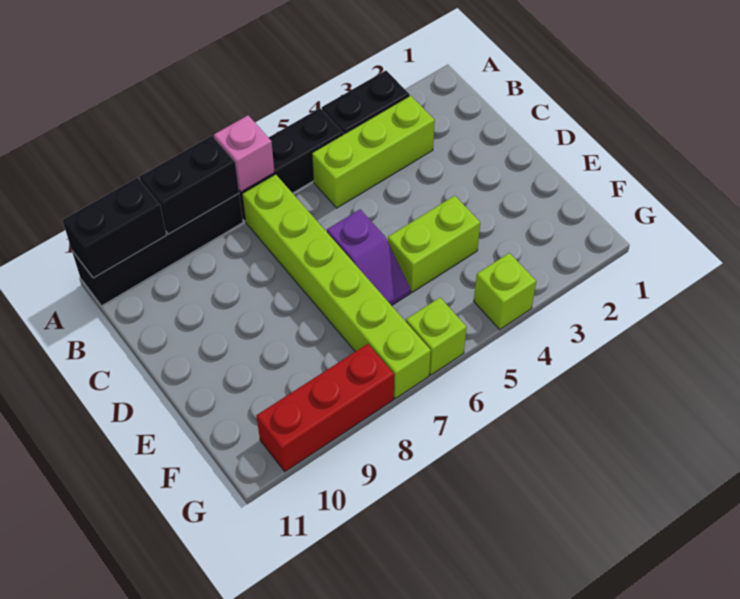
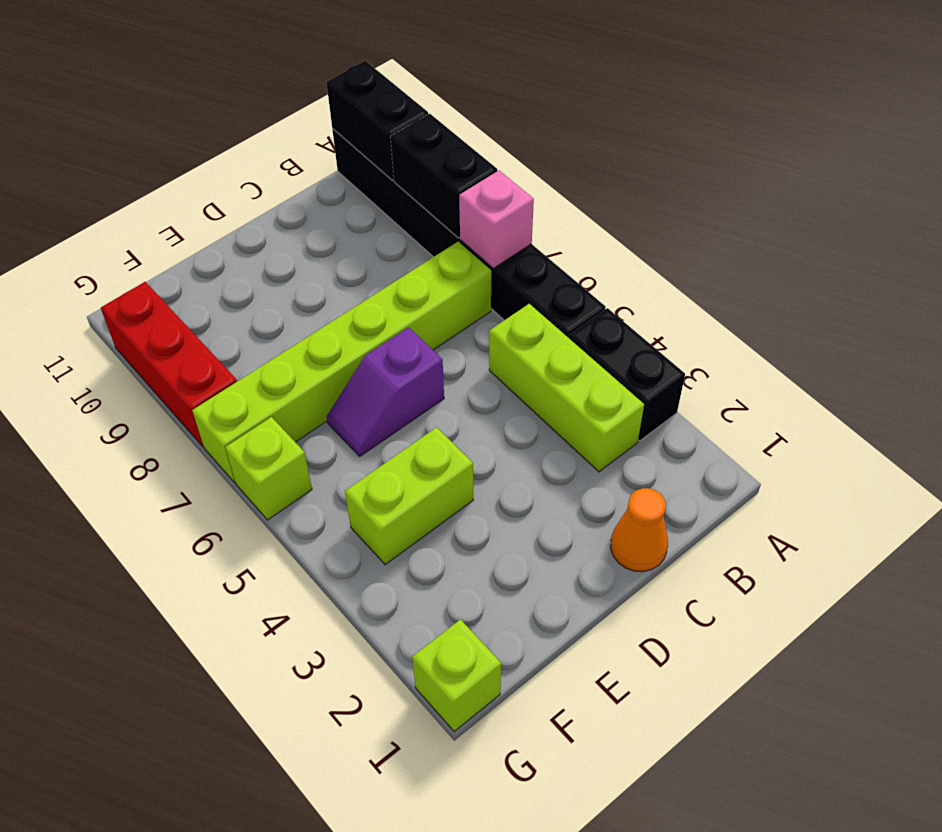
none -> orange cone C1 level 1
lime brick E4:E5 level 1 -> lime brick E4:F4 level 1
lime brick G4 level 1 -> lime brick G1 level 1

